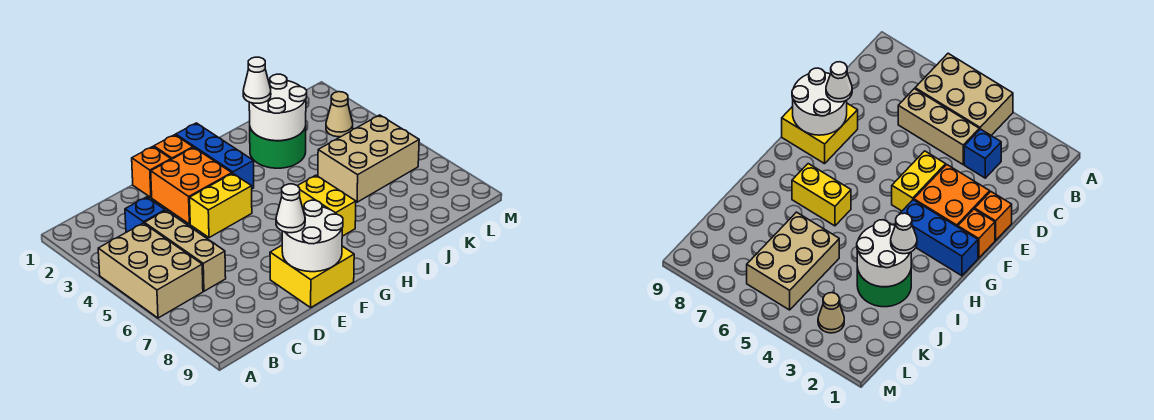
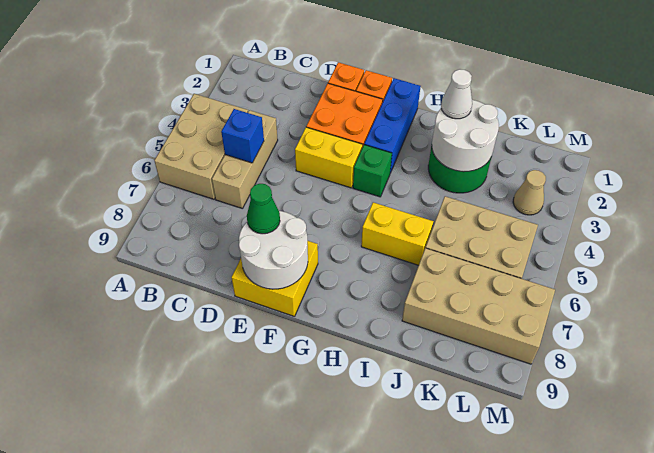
blue brick C3 level 1 -> blue brick C5 level 2
white cone E8 level 3 -> green cone E8 level 3
none -> green brick G4 level 1
yellow brick H6:H7 level 1 -> yellow brick H6:I6 level 1
none -> tan brick J7:M8 level 1

